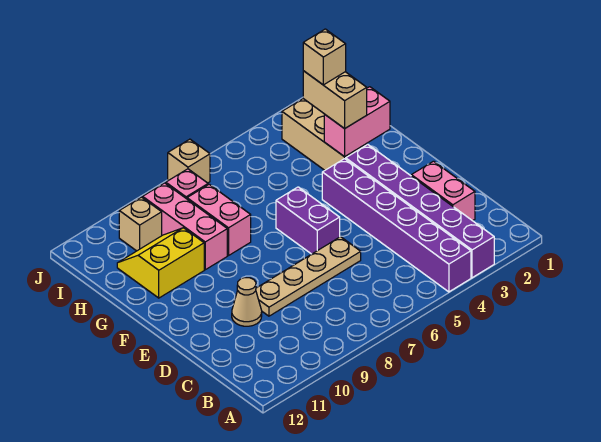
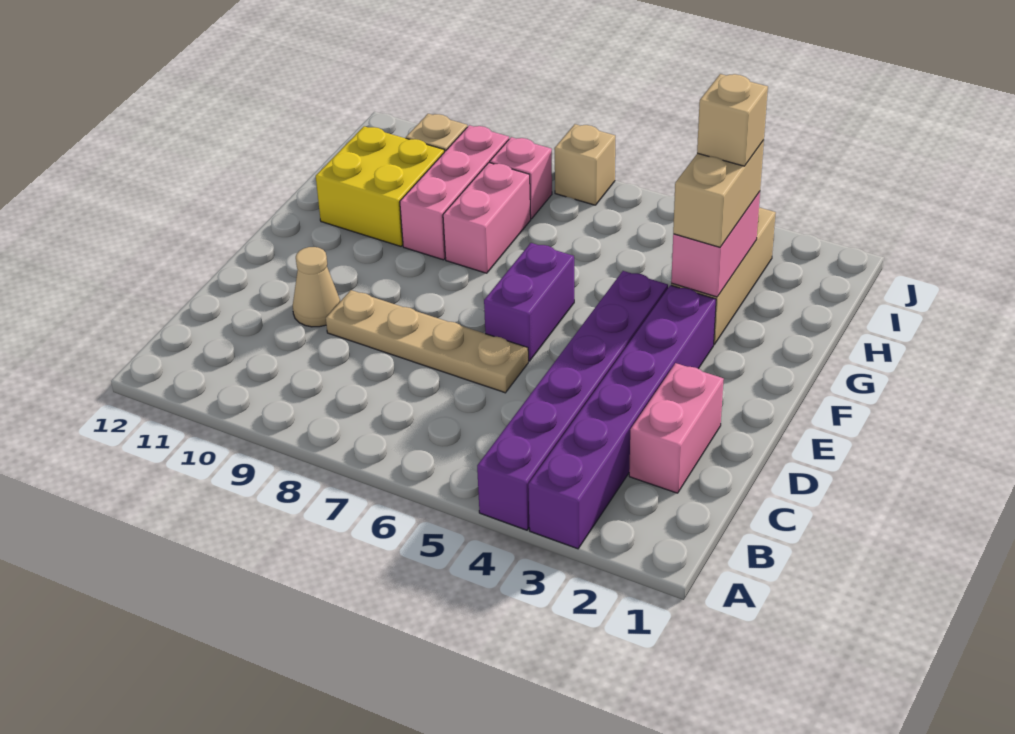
pink brick G2:G3 level 2 -> pink brick G3:H3 level 2
yellow slope G10:H11 level 1 top G -> yellow brick G10:H11 level 1

